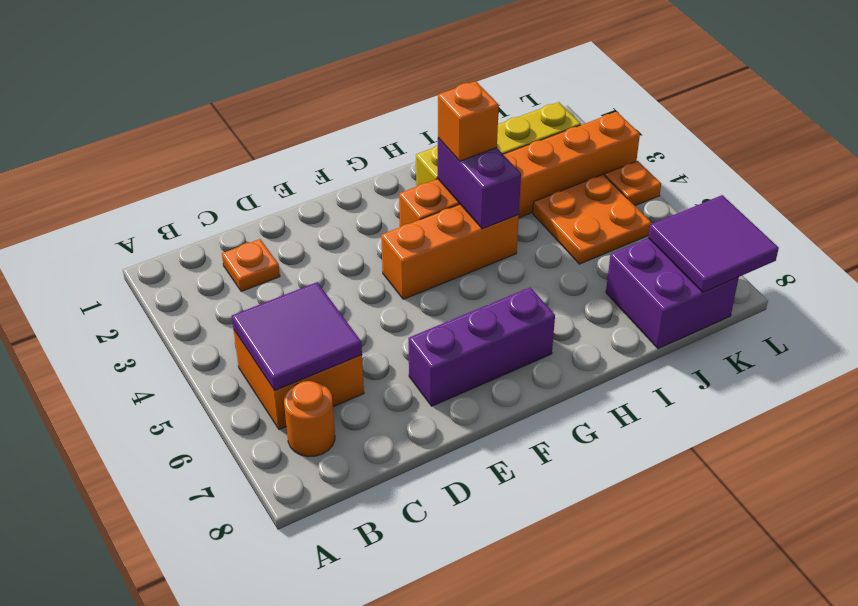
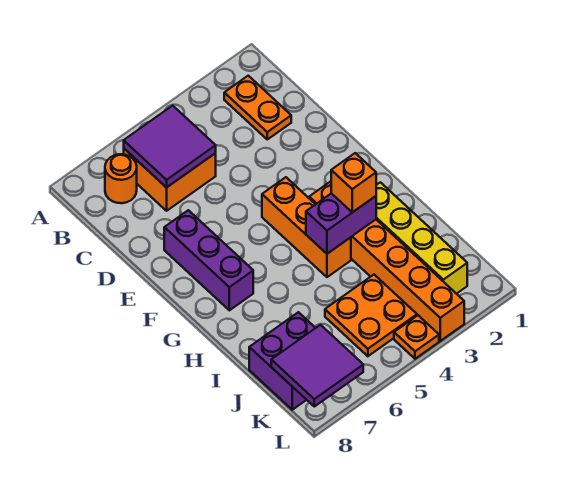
orange plate C2 level 1 -> orange plate B2:C2 level 1

